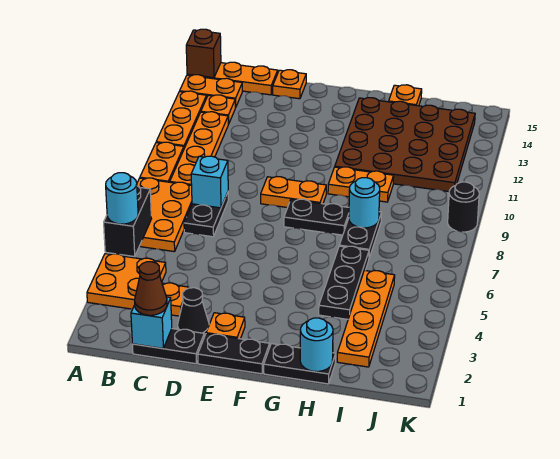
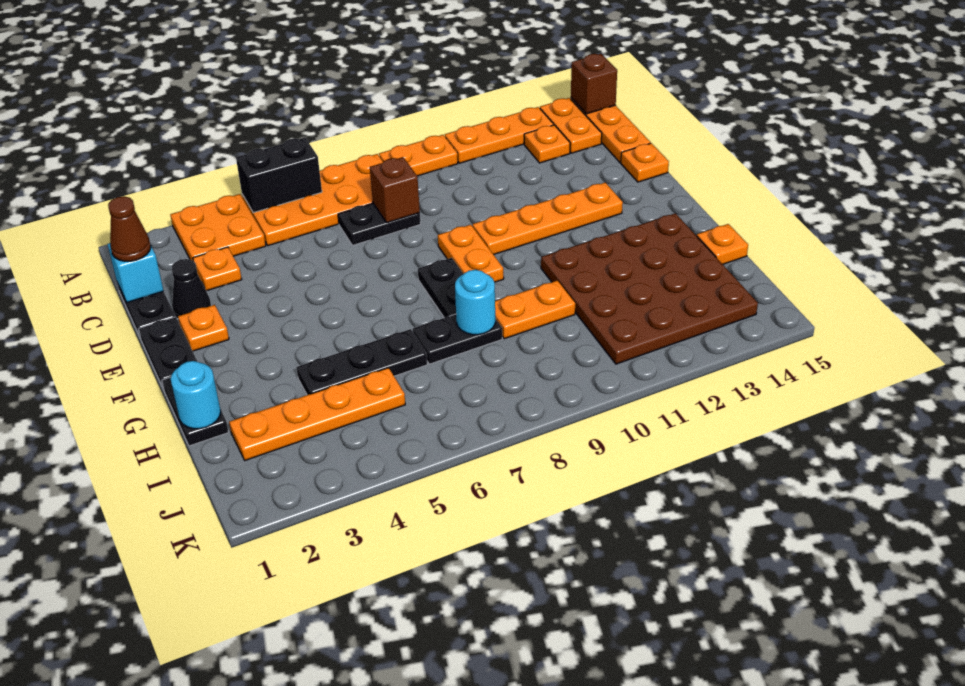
cyan round brick A5 level 3 -> none
orange plate A6:B8 level 1 -> orange plate A5:B8 level 1
orange plate B9:B12 level 1 -> orange plate E10:E13 level 1
cyan brick C8 level 2 -> brown brick C8 level 2
orange plate G10:H10 level 1 -> orange plate H9:H10 level 1
black round brick K9 level 1 -> none

